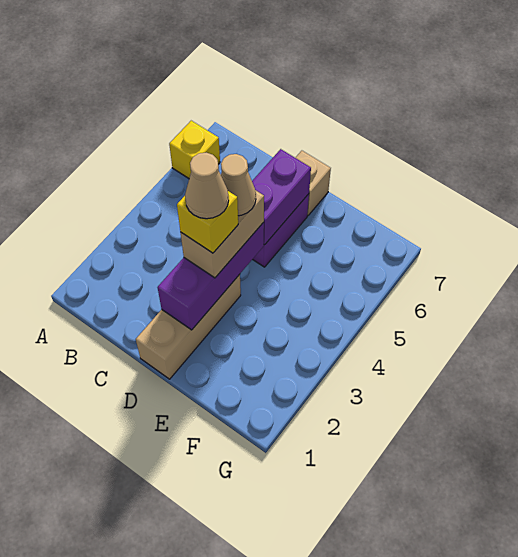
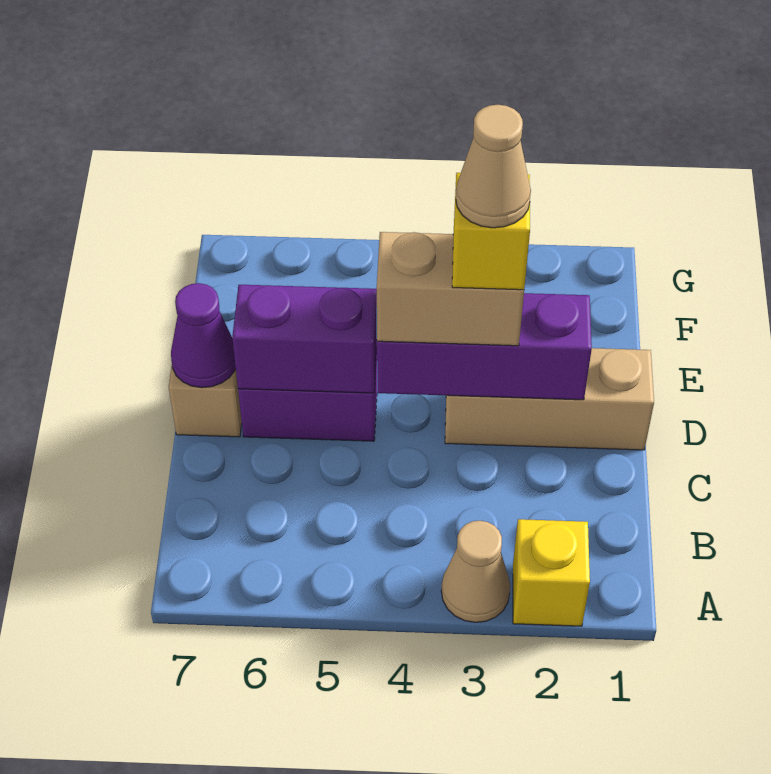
yellow brick A6 level 1 -> yellow brick A2 level 1
tan cone D4 level 4 -> tan cone A3 level 1
none -> purple cone D7 level 2

